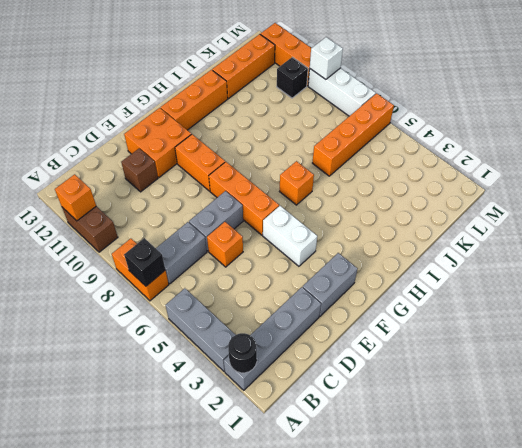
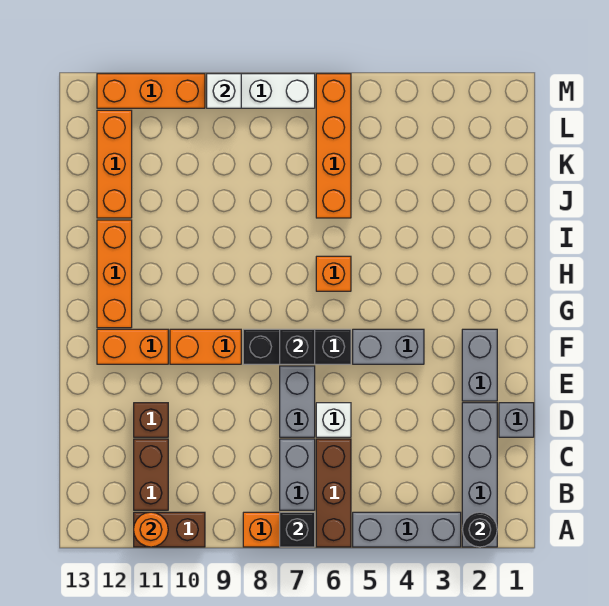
none -> brown brick A6:C6 level 1
orange brick A11 level 2 -> orange round brick A11 level 2
none -> brown brick B11:C11 level 1
none -> grey brick D1 level 1
orange brick D6 level 1 -> white brick D6 level 1
orange brick E11:F12 level 1 -> orange brick F11:F12 level 1
white brick F4:F5 level 1 -> grey brick F4:F5 level 1
orange brick F6:F8 level 1 -> black brick F6:F8 level 1
black brick L10 level 1 -> black brick F7 level 2

